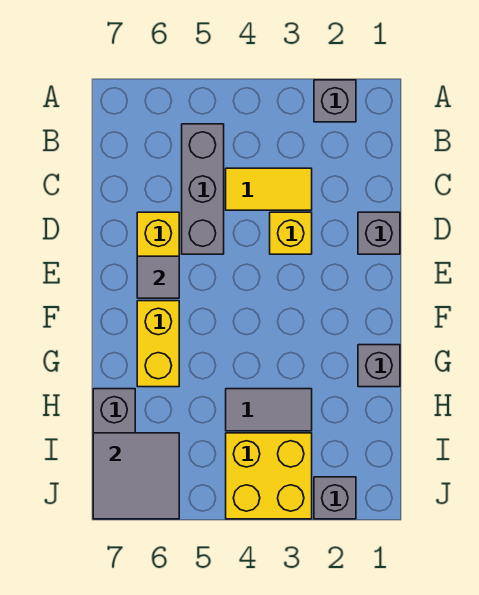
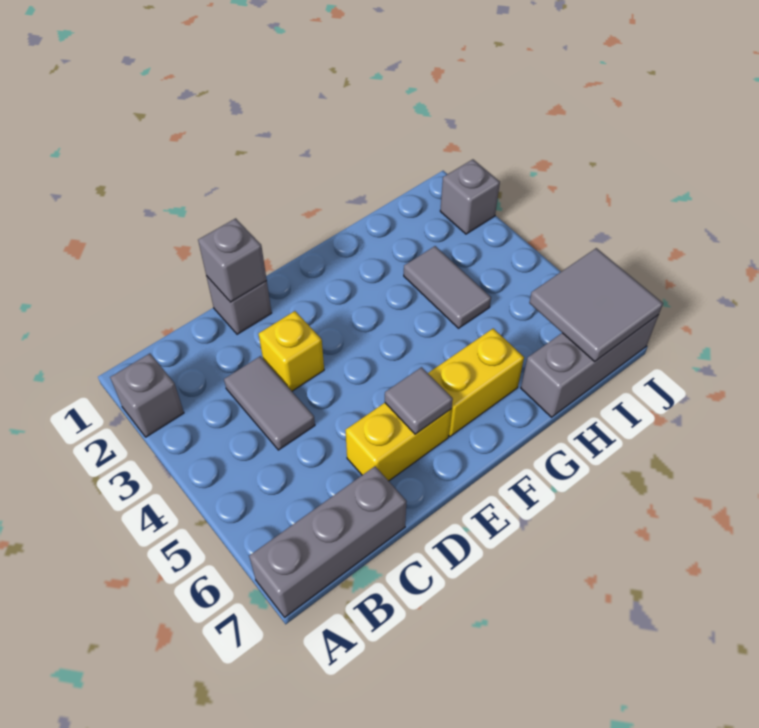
grey brick B5:D5 level 1 -> grey brick A7:C7 level 1
yellow tile C3:C4 level 1 -> grey tile C3:C4 level 1
grey brick G1 level 1 -> grey brick D1 level 2
yellow brick I3:J4 level 1 -> none

